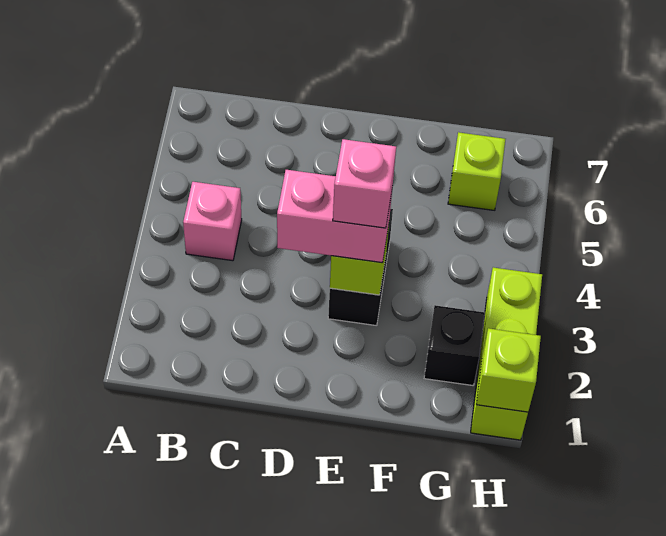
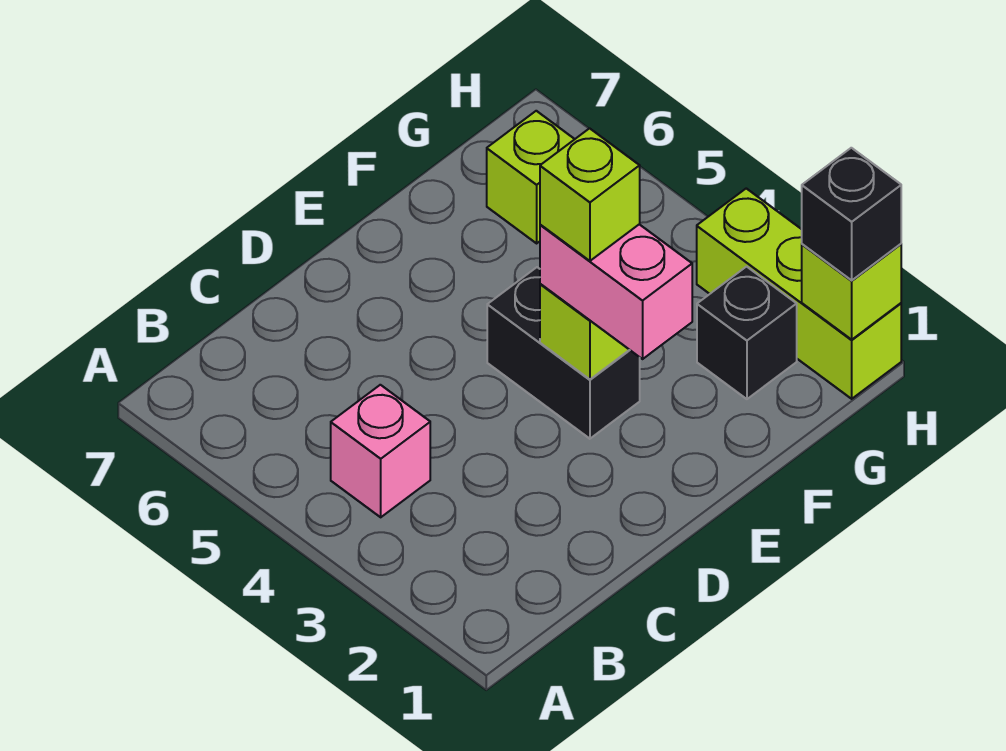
pink brick D3:E3 level 3 -> pink brick E2:E3 level 3
pink brick E3 level 4 -> lime brick E3 level 4
none -> black brick H1 level 3

